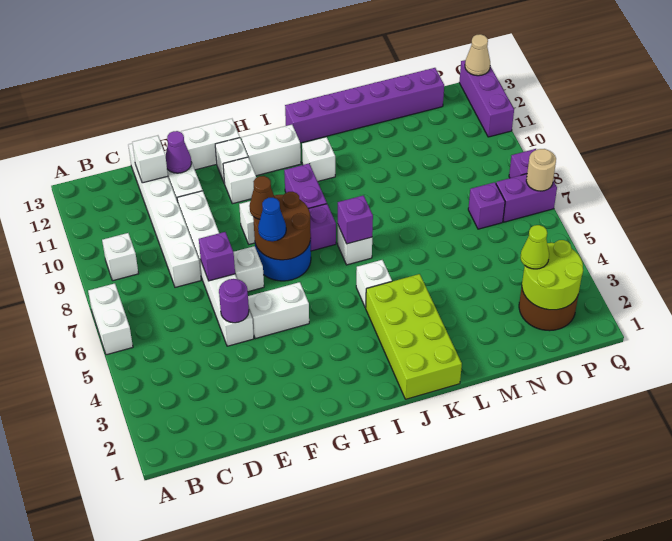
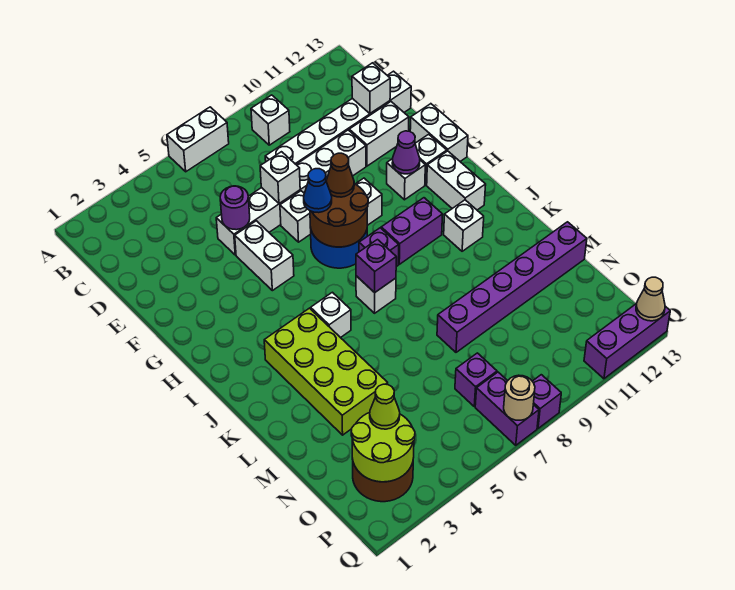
purple brick E7 level 2 -> white brick E7 level 2
purple cone E12 level 2 -> purple cone G11 level 2
lime brick J1:K4 level 1 -> lime brick J3:M4 level 1
purple brick J13:O13 level 1 -> purple brick M8:M13 level 1

